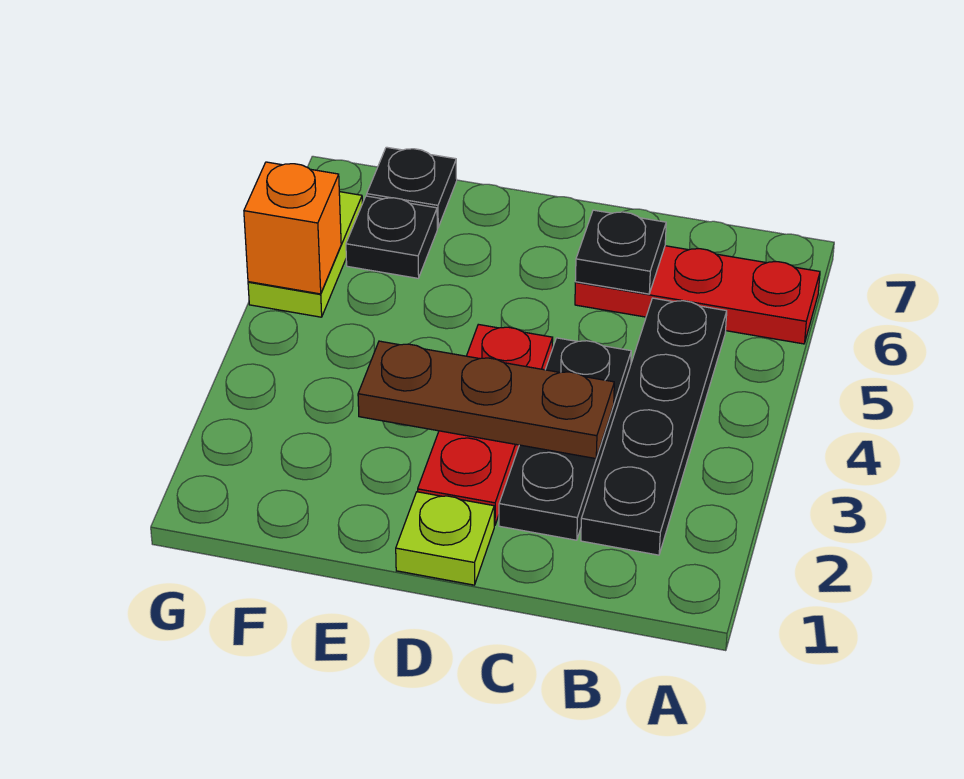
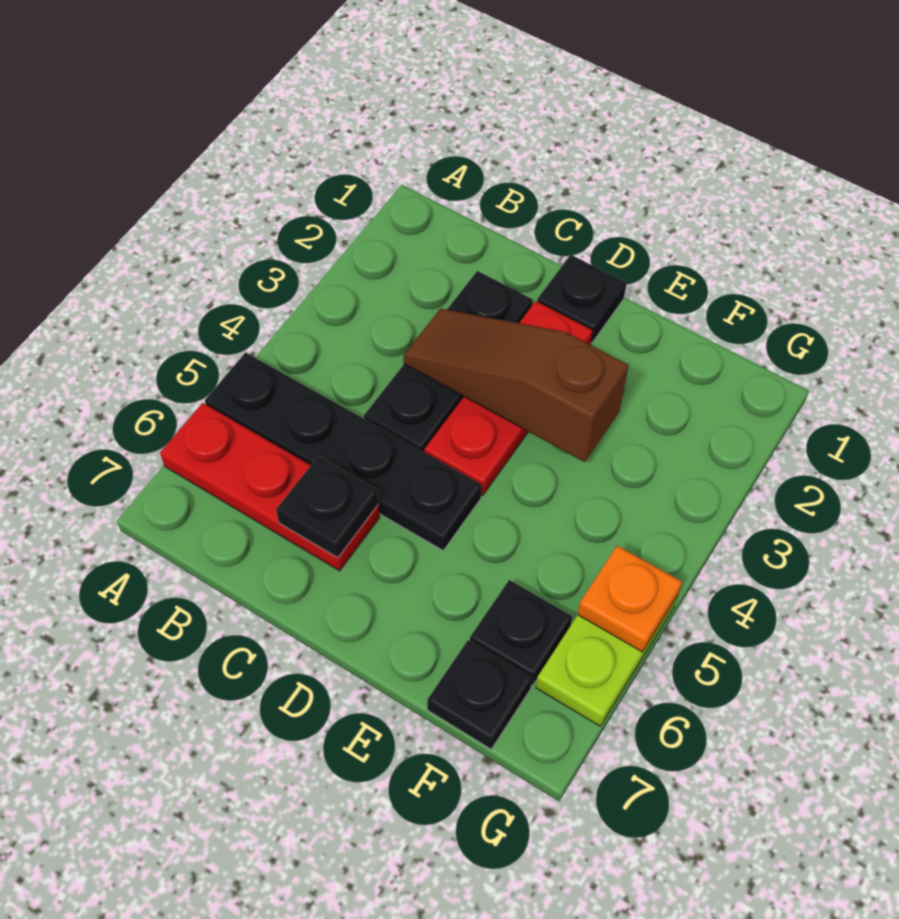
black plate B2:B5 level 1 -> black plate A5:D5 level 1
brown plate C3:E3 level 2 -> brown slope C3:E3 level 2 top E
lime plate D1 level 1 -> black plate D1 level 1
orange brick G5 level 2 -> orange plate G5 level 2

